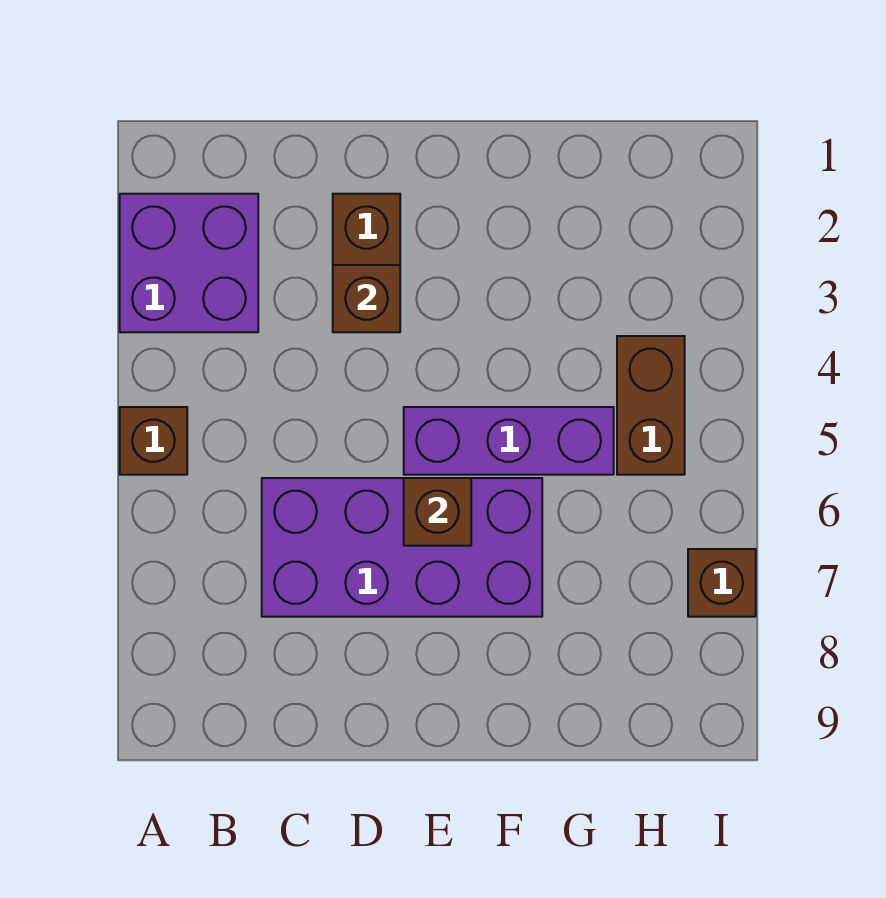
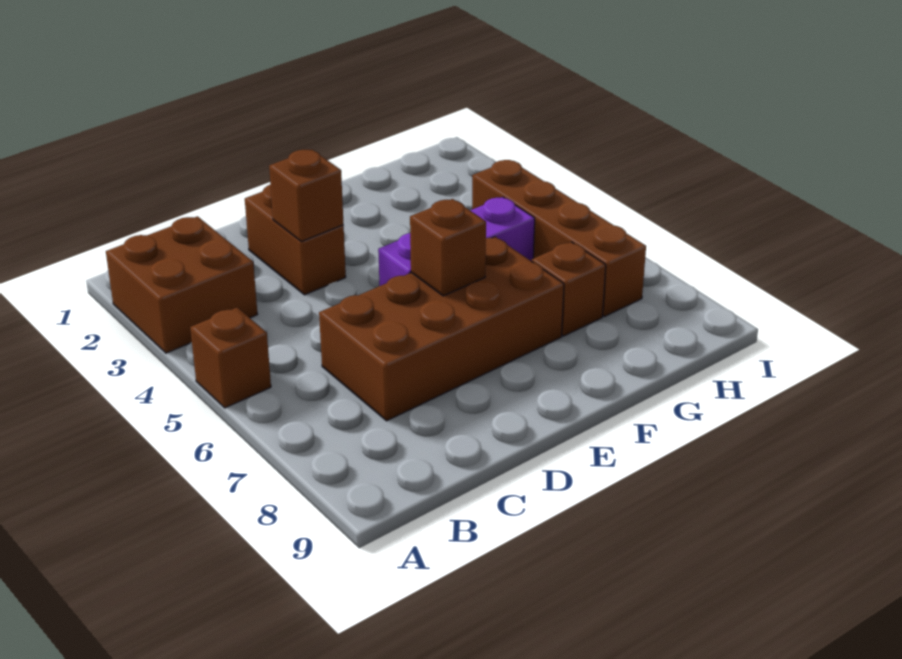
purple brick A2:B3 level 1 -> brown brick A2:B3 level 1
purple brick C6:F7 level 1 -> brown brick C6:F7 level 1
brown brick H4:H5 level 1 -> brown brick H4:H7 level 1
brown brick I7 level 1 -> brown brick G7 level 1

